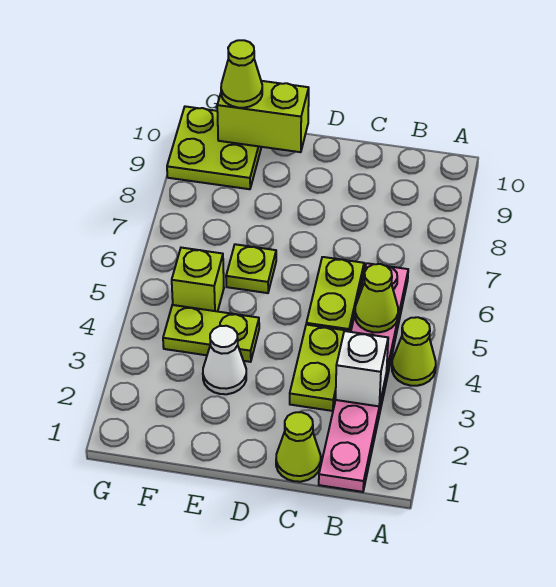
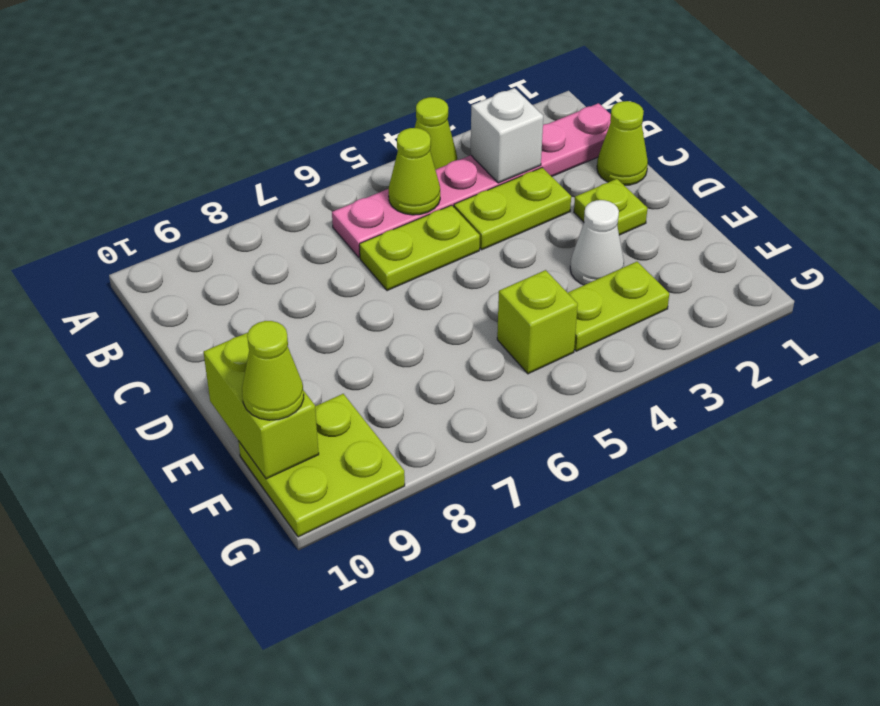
lime plate E4:F4 level 1 -> lime plate F3:F4 level 1
lime plate E6 level 1 -> lime plate D2 level 1

